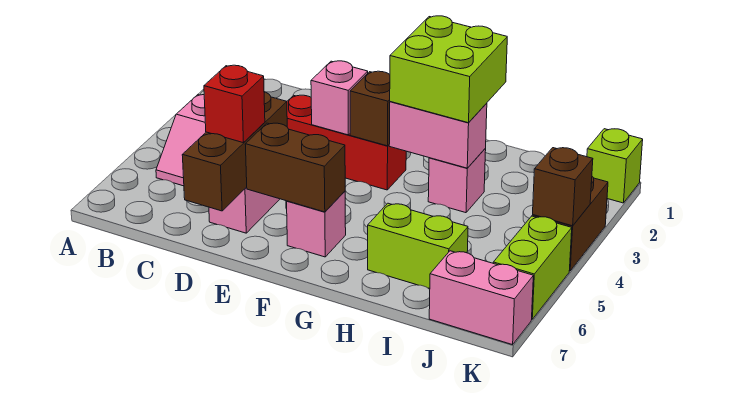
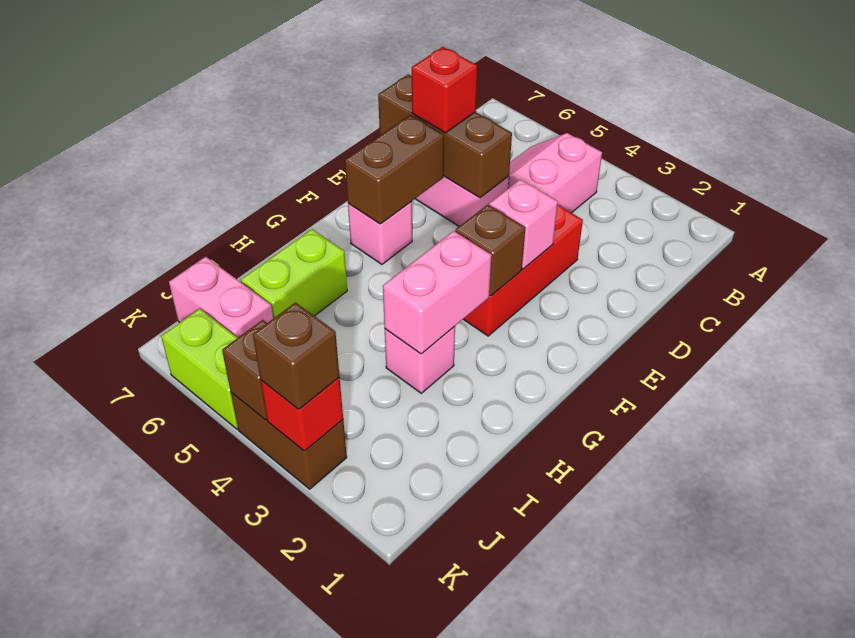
lime brick G2:H3 level 3 -> none
pink brick J7:K7 level 1 -> pink brick J6:J7 level 1
lime brick K1 level 1 -> none
none -> red brick K3 level 2
none -> brown brick K3 level 3

